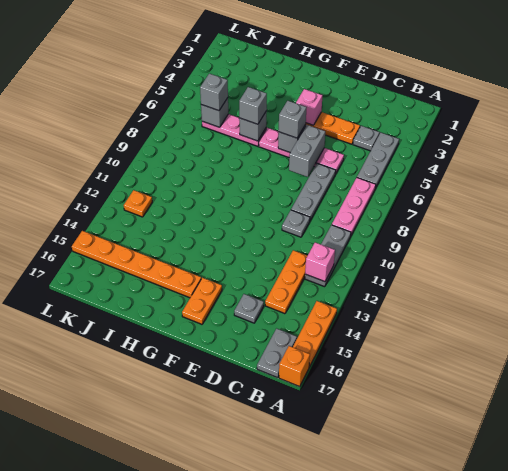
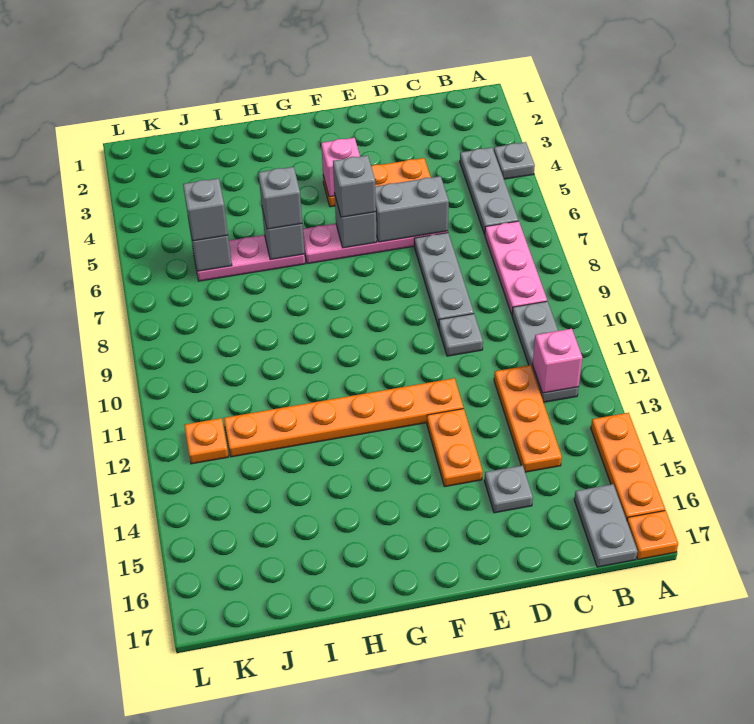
orange brick A17 level 1 -> orange plate A17 level 1
grey plate C4 level 1 -> grey plate A4 level 1
grey brick E6:E7 level 2 -> grey brick D6:E6 level 2
orange plate F15:F16 level 1 -> orange plate E13:E14 level 1
orange plate G15:L15 level 1 -> orange plate E12:J12 level 1

